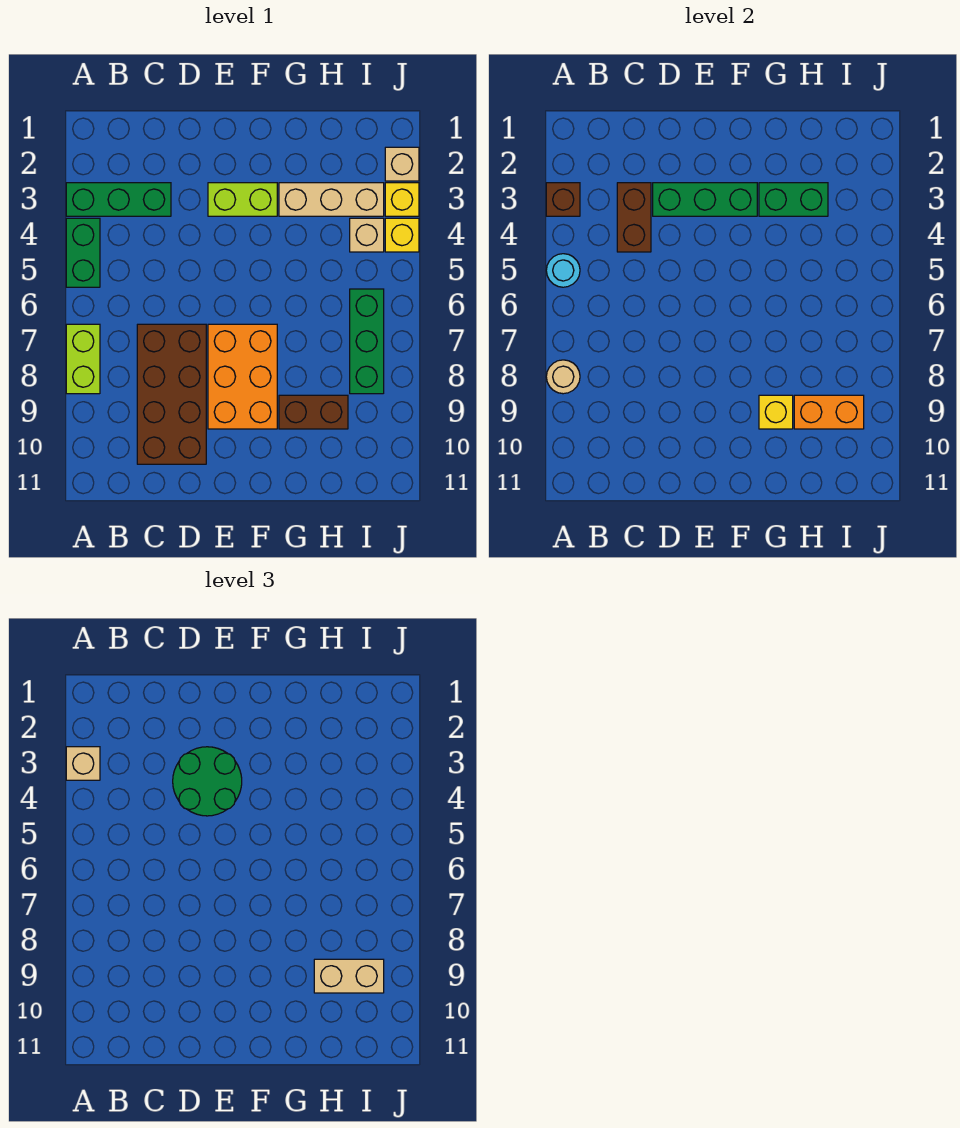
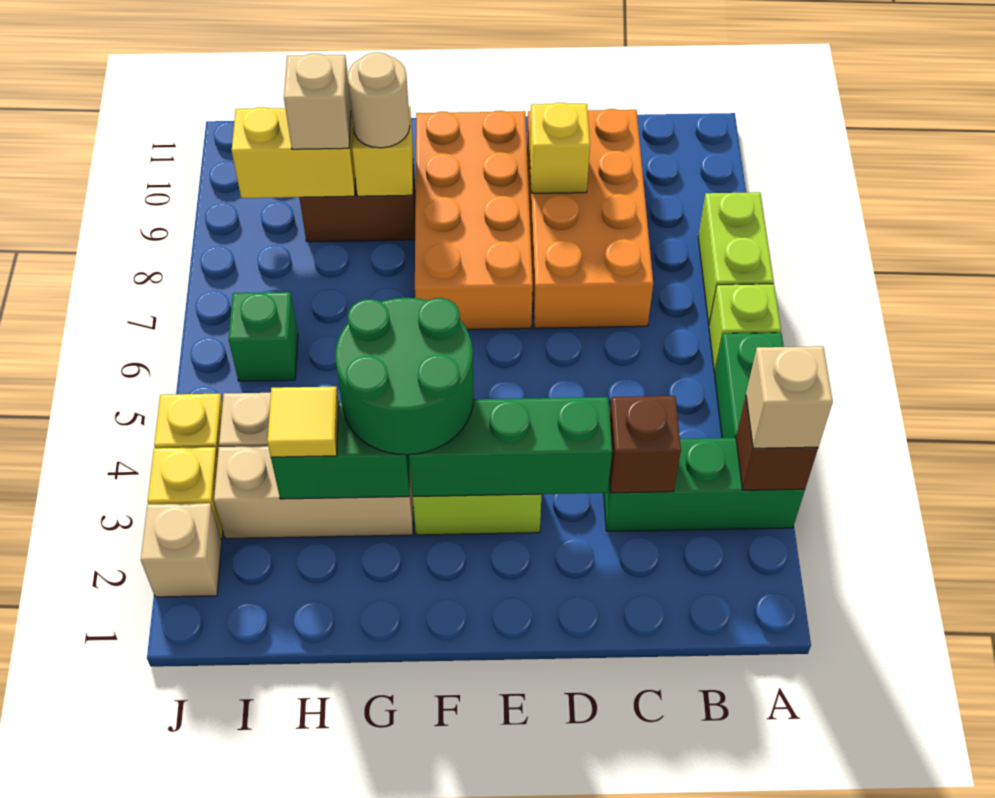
cyan round brick A5 level 2 -> none
none -> lime brick A6 level 1
tan round brick A8 level 2 -> tan round brick G9 level 3
brown brick C3:C4 level 2 -> brown brick C3 level 2
brown brick C7:D10 level 1 -> orange brick C7:D10 level 1
green round brick D3:E4 level 3 -> green round brick F3:G4 level 3
none -> yellow brick D9 level 2
orange brick E7:F9 level 1 -> orange brick E7:F10 level 1
none -> yellow tile H3 level 3
orange brick H9:I9 level 2 -> yellow brick H9:I9 level 2
tan brick H9:I9 level 3 -> tan brick H9 level 3
green brick I6:I8 level 1 -> green brick I6 level 1

